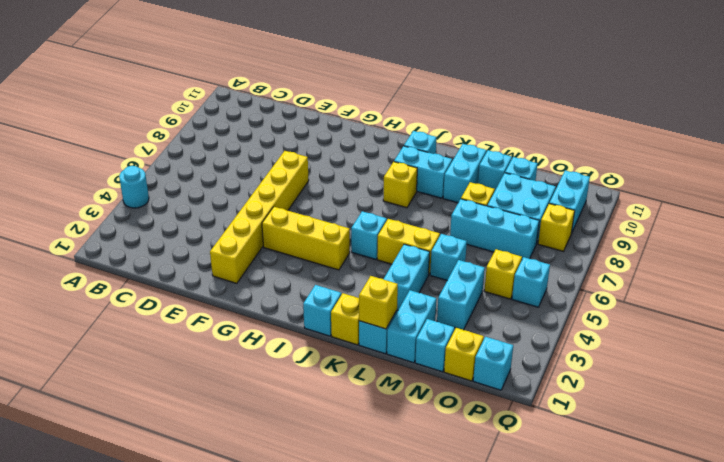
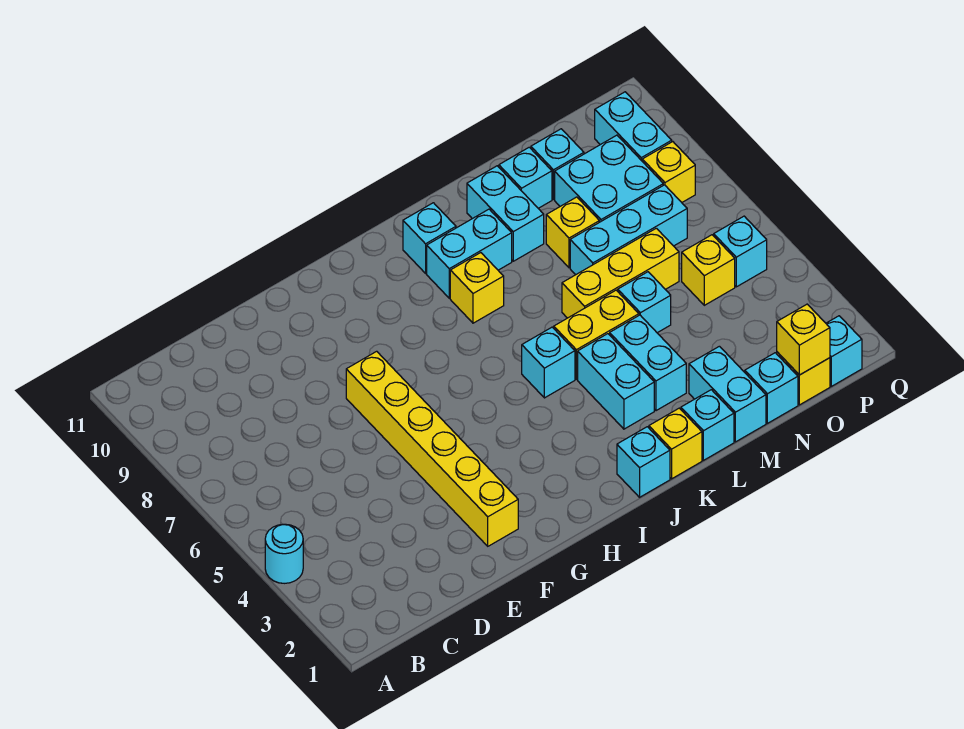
yellow brick G4:I4 level 1 -> yellow brick L6:N6 level 1
yellow brick L1 level 2 -> yellow brick O1 level 2
cyan brick N3:N4 level 1 -> cyan brick K3:K4 level 1

